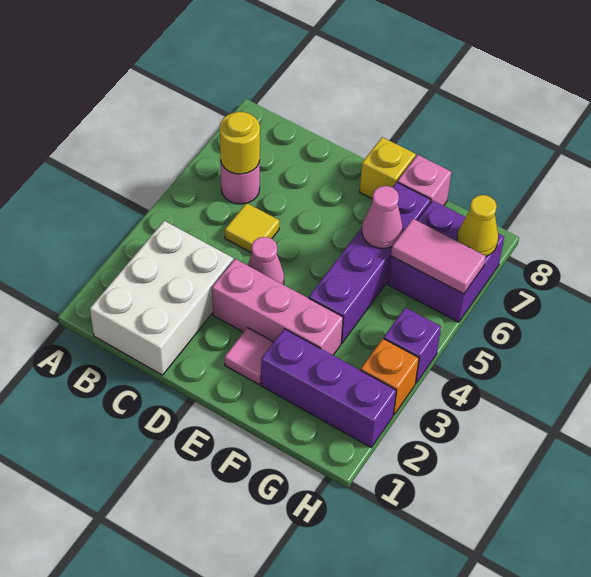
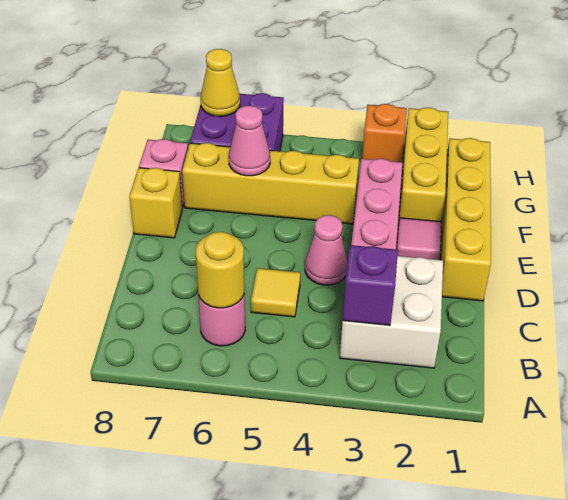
white brick B1:C3 level 1 -> white brick B2:C3 level 1
none -> yellow brick D1:G1 level 1
purple brick F2:H2 level 1 -> yellow brick F2:H2 level 1
purple brick F4:F7 level 1 -> yellow brick F4:F7 level 1
pink tile G6:H6 level 2 -> none
purple brick H4 level 1 -> purple brick B3 level 2

